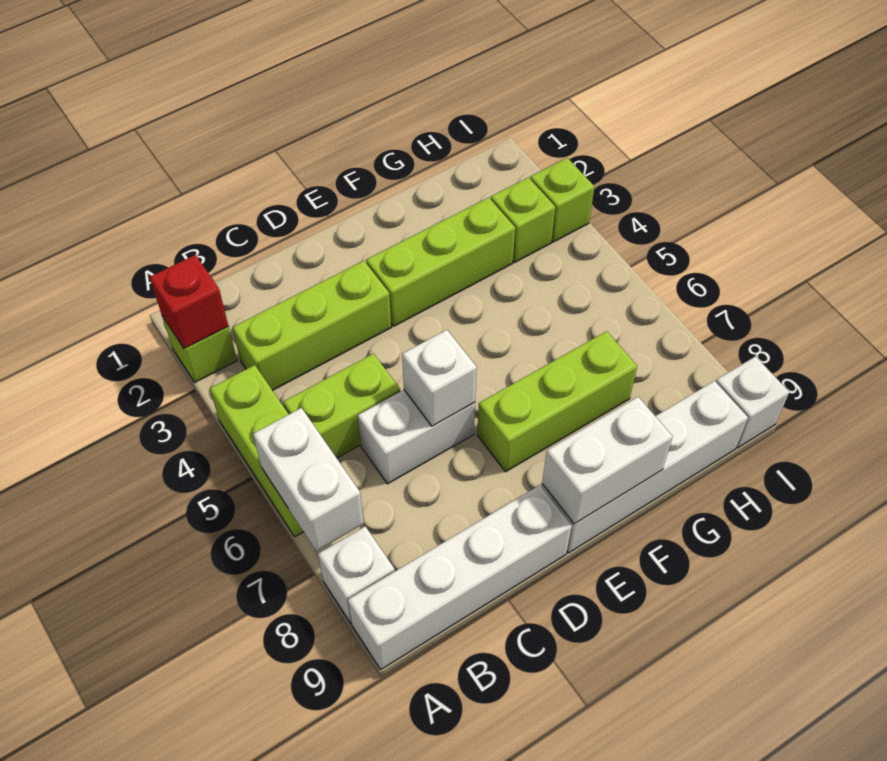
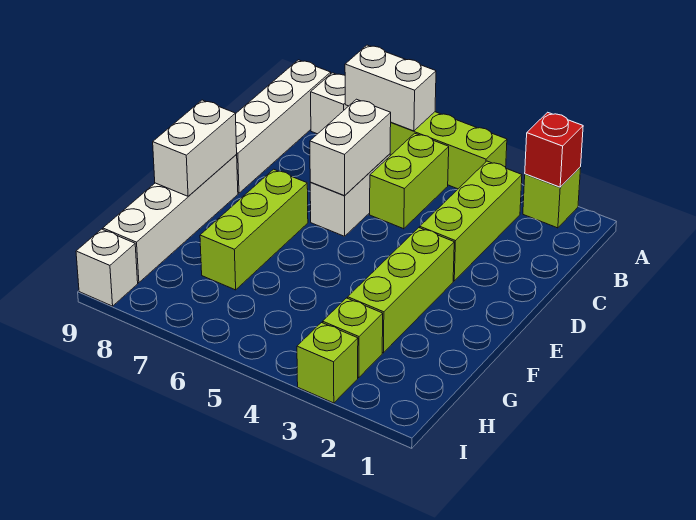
white brick D6 level 2 -> white brick C6:D6 level 2

